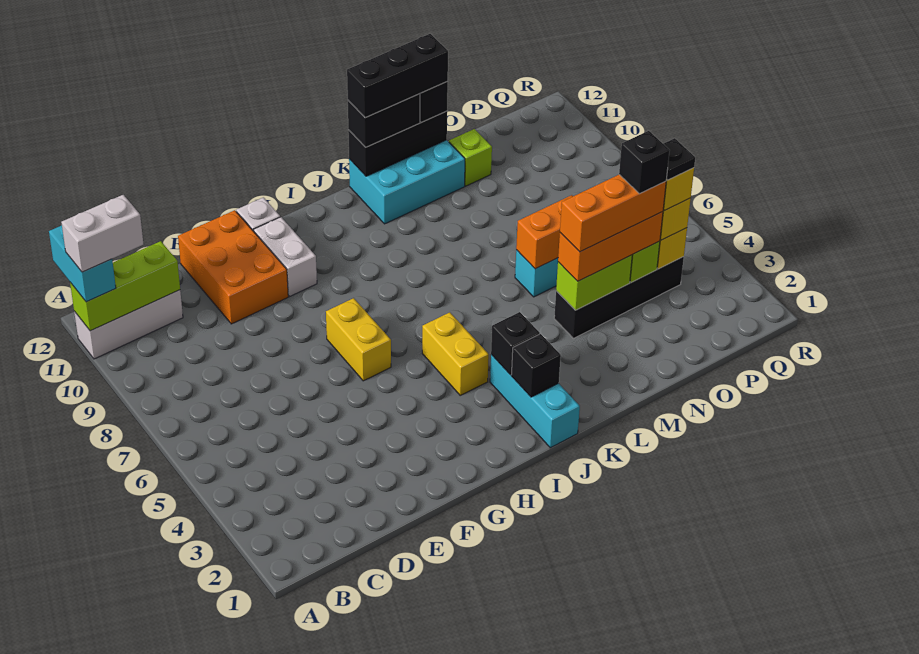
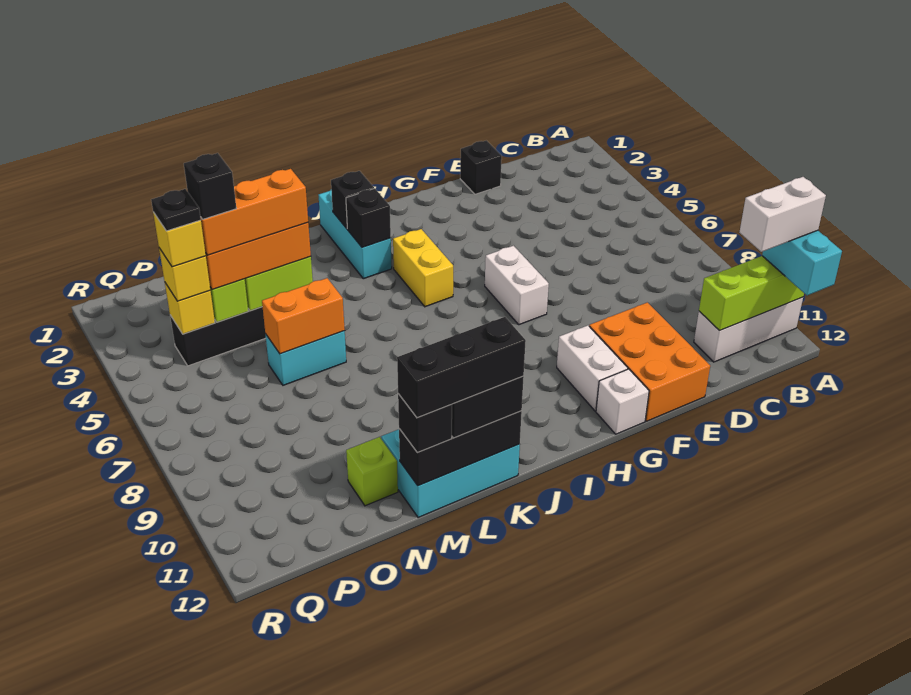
none -> black brick E1 level 1
yellow brick G6:G7 level 1 -> white brick G6:G7 level 1

